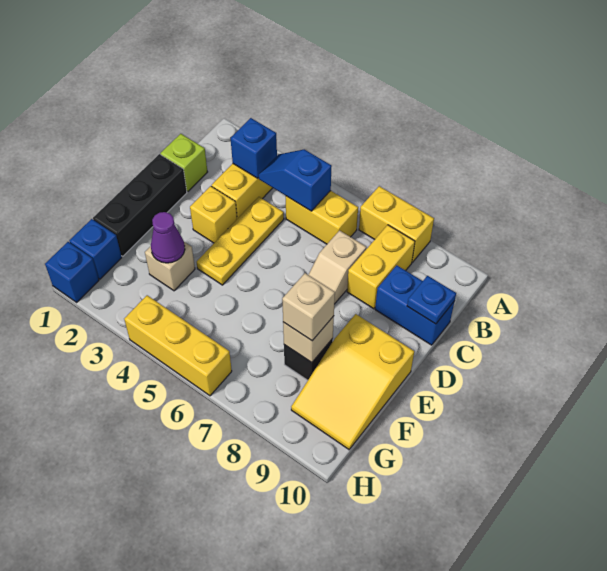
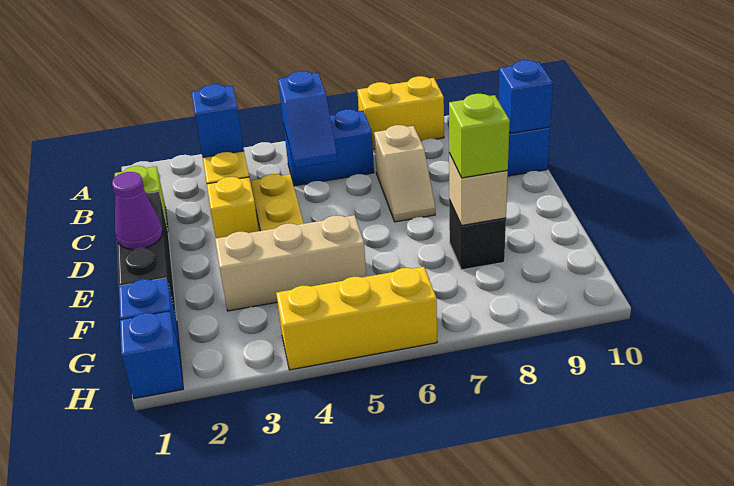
blue slope B4:B5 level 2 top 5 -> blue slope B5:C5 level 2 top B
yellow brick B5:B6 level 1 -> blue brick B5:B6 level 1
yellow brick B8:C8 level 1 -> none
blue plate C10 level 2 -> blue brick C10 level 2
yellow slope E9:G10 level 1 top E -> none
tan brick F3 level 1 -> tan brick F3:F5 level 1
purple cone F3 level 2 -> purple cone E1 level 2
tan brick F8 level 3 -> lime brick F8 level 3

